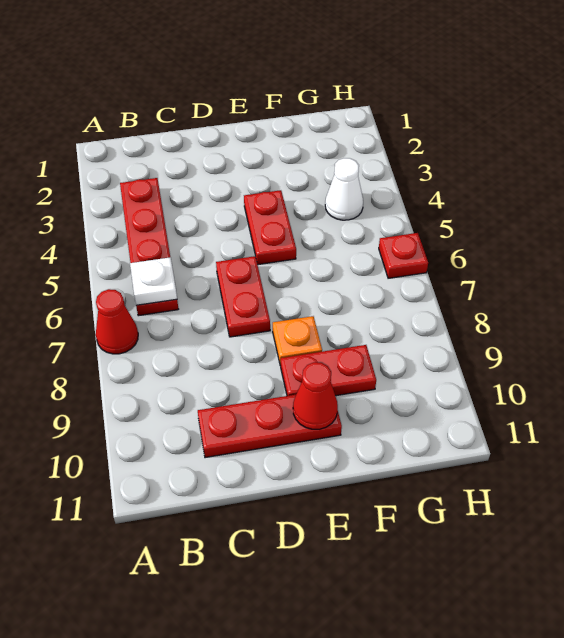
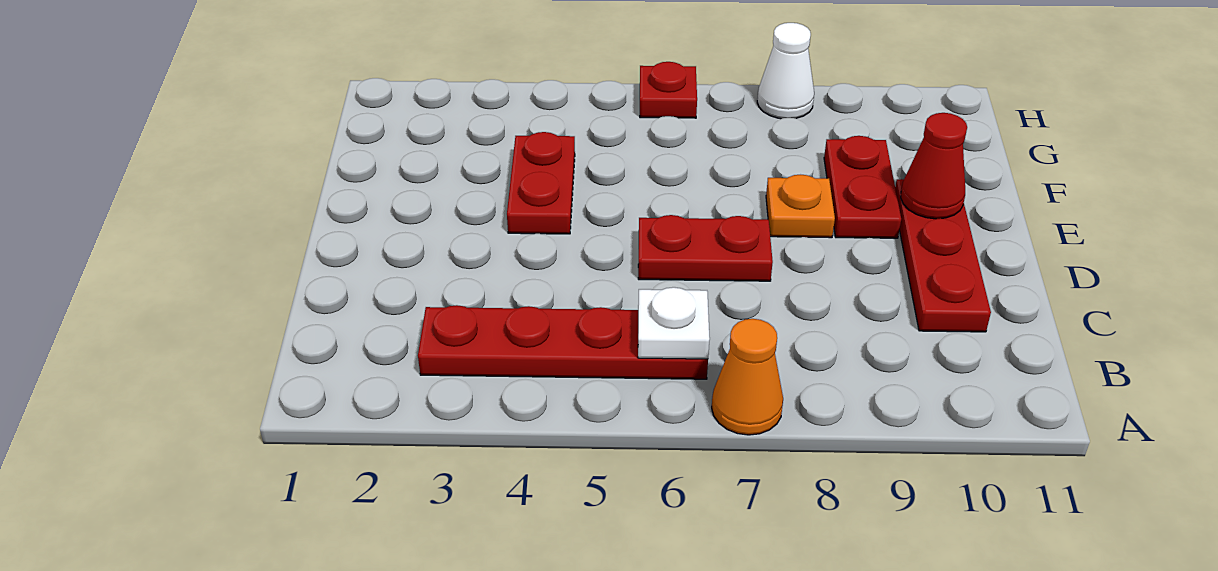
red cone A7 level 1 -> orange cone A7 level 1
red plate E4:E5 level 1 -> red plate E4:F4 level 1
white cone G4 level 1 -> white cone H8 level 1

